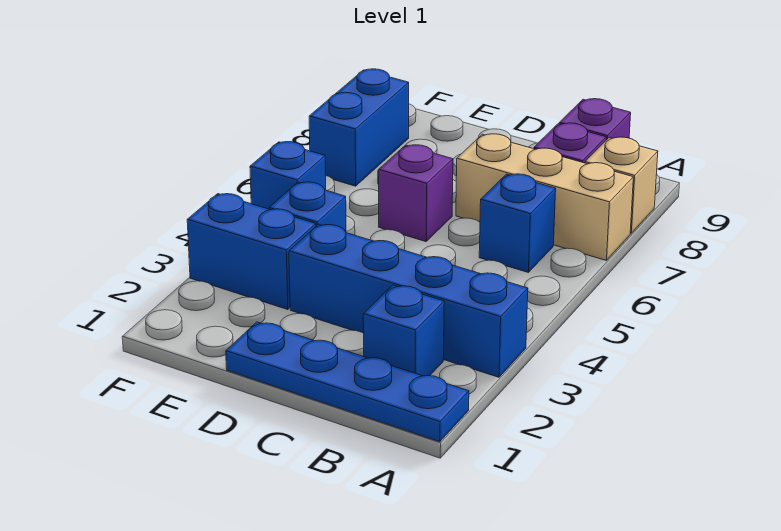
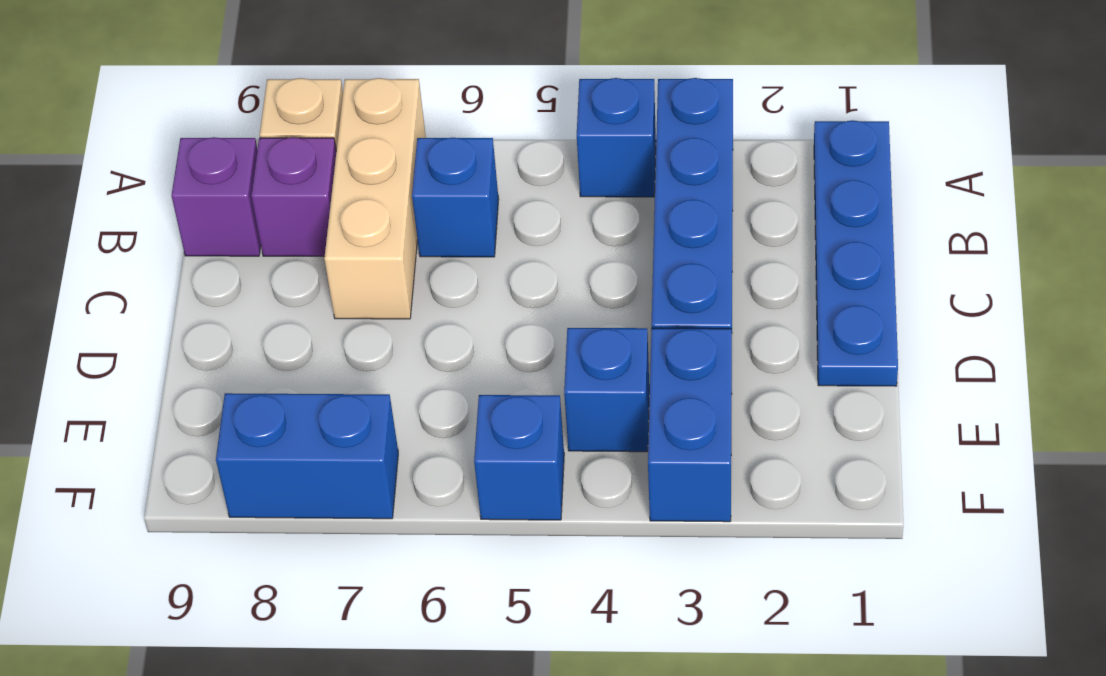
blue brick B2 level 1 -> blue brick A4 level 1
purple brick D6 level 1 -> none

